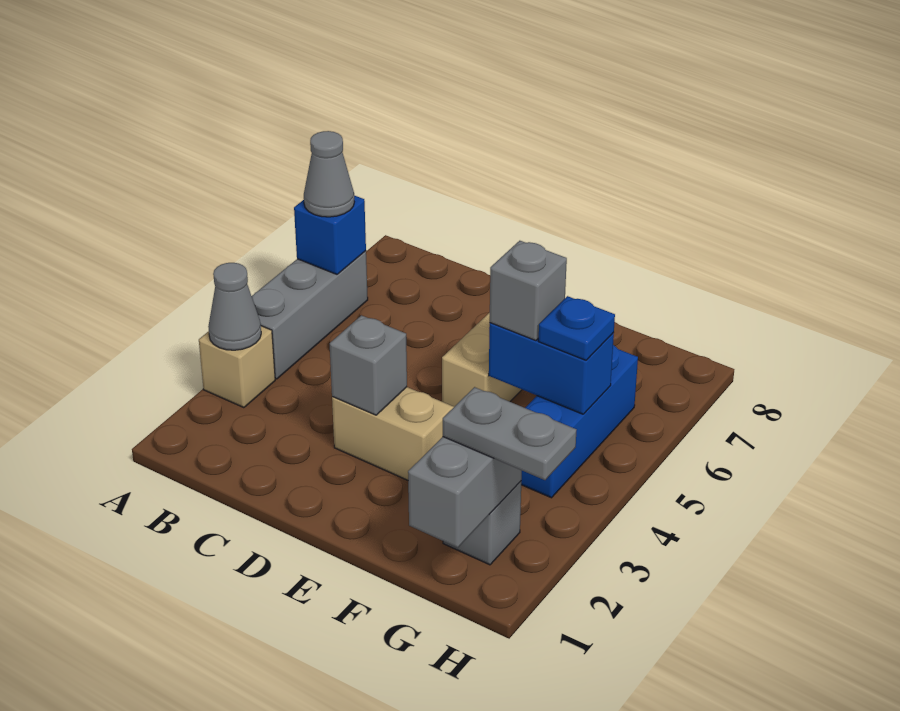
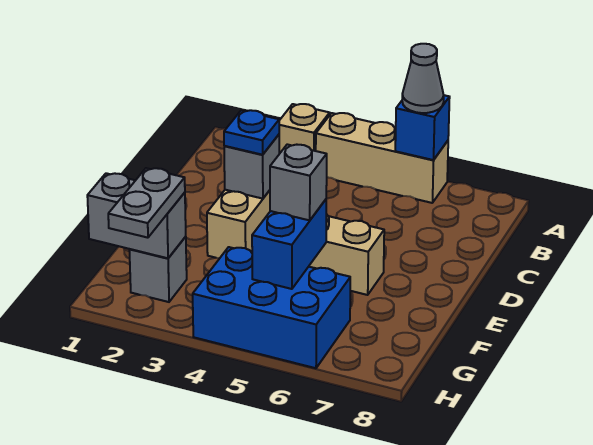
grey cone A3 level 2 -> none
grey brick A4:A6 level 1 -> tan brick A4:A6 level 1
blue brick G4:G6 level 1 -> blue brick G4:H6 level 1
blue plate G5 level 3 -> blue plate D3 level 3

